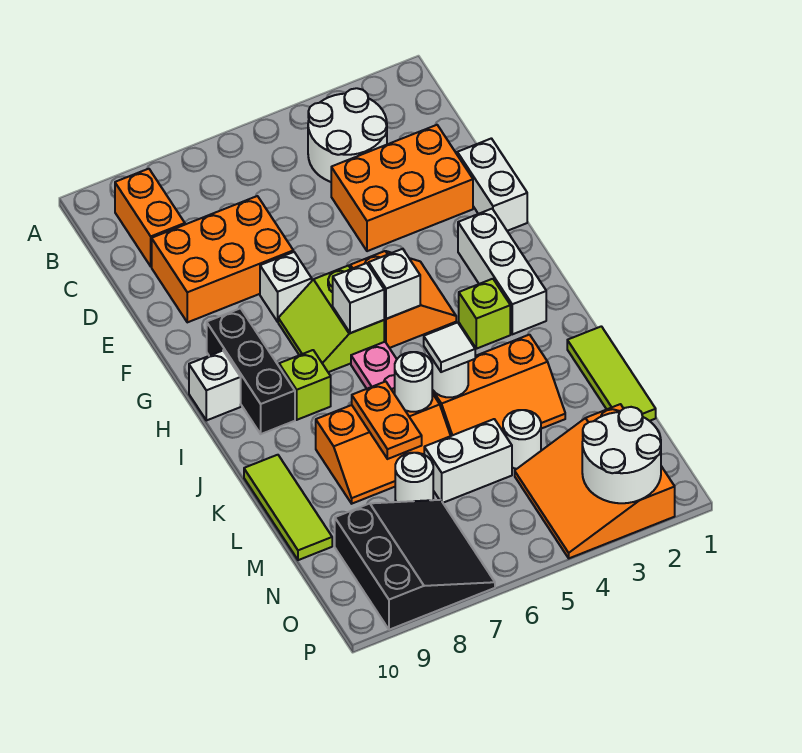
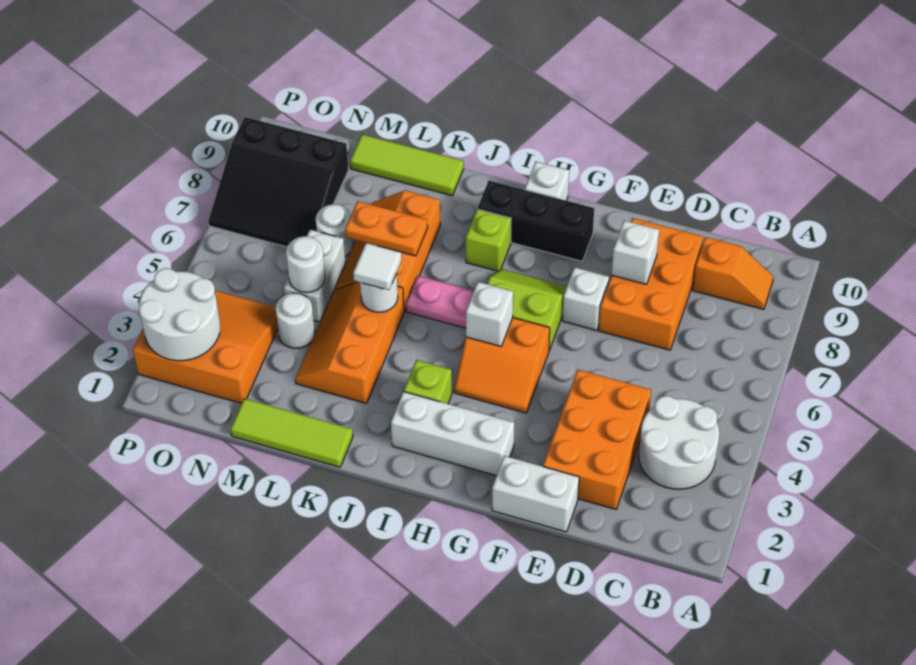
orange brick B9:C9 level 1 -> orange slope B9:C9 level 1 top C
white brick H6 level 2 -> white brick E8 level 2
white round brick K6 level 2 -> white round brick M5 level 2

